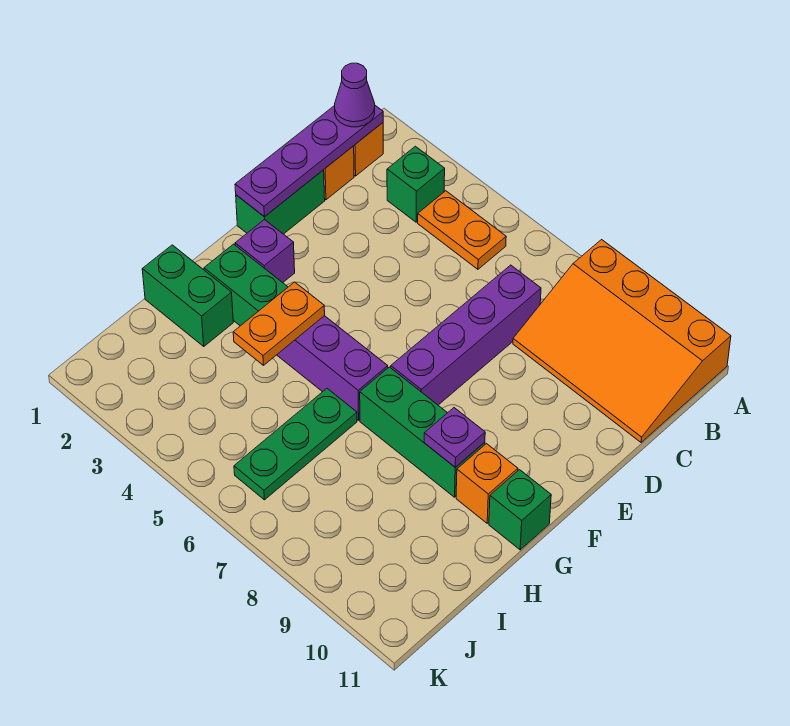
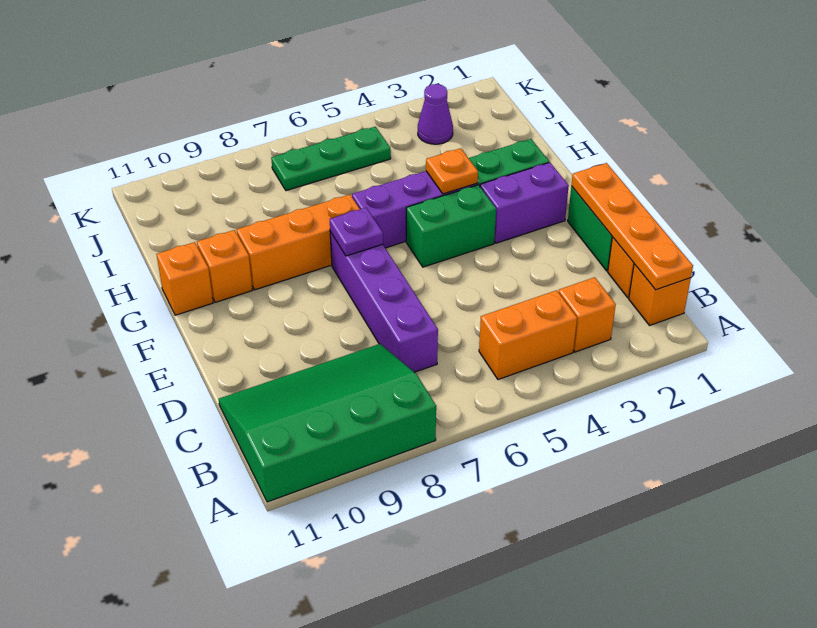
orange slope A8:C11 level 1 top A -> green slope A8:C11 level 1 top A
purple plate B1:E1 level 2 -> orange plate B1:E1 level 2
purple cone B1 level 3 -> purple cone J3 level 1
green brick B3 level 1 -> orange brick B3 level 1
orange plate B4:B5 level 1 -> orange brick B4:B5 level 1
purple brick F2 level 1 -> purple brick F2:F3 level 1
orange plate G4:H4 level 2 -> orange plate G4 level 2
green brick G7:G9 level 1 -> orange brick G7:G9 level 1
purple plate G9 level 2 -> purple plate F7 level 2
green brick G11 level 1 -> orange brick G11 level 1
green brick H1:H2 level 1 -> green brick F4:F5 level 1
green plate H6:J6 level 1 -> green plate J5:J7 level 1

